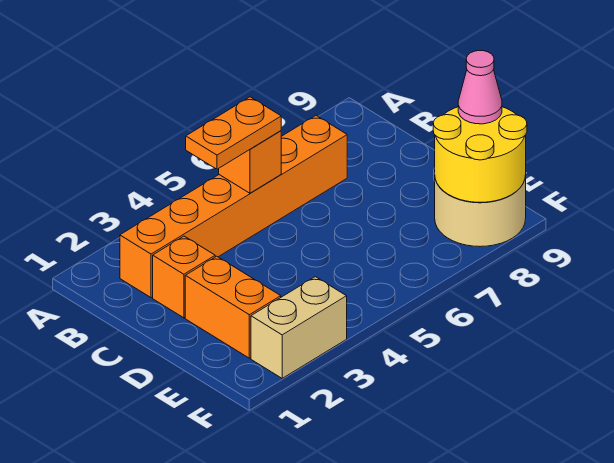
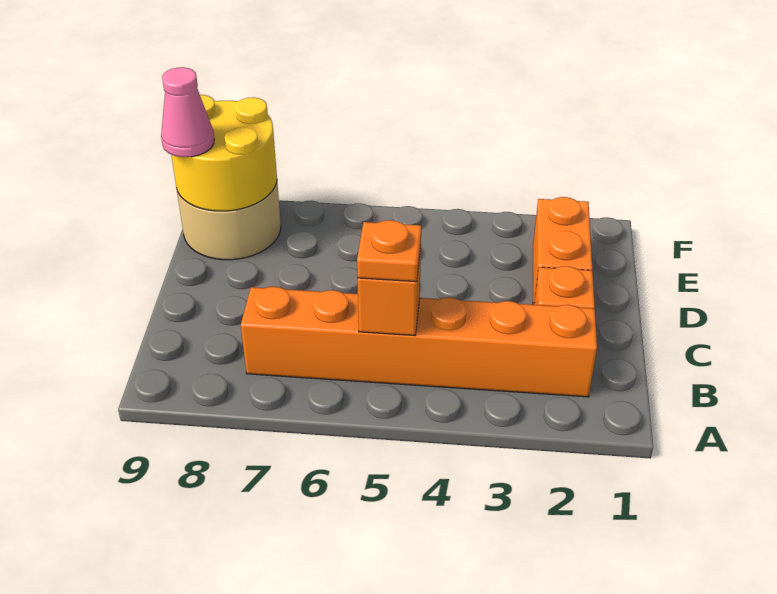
orange plate B4:B5 level 3 -> orange plate B5 level 3
tan brick F2:F3 level 1 -> none

